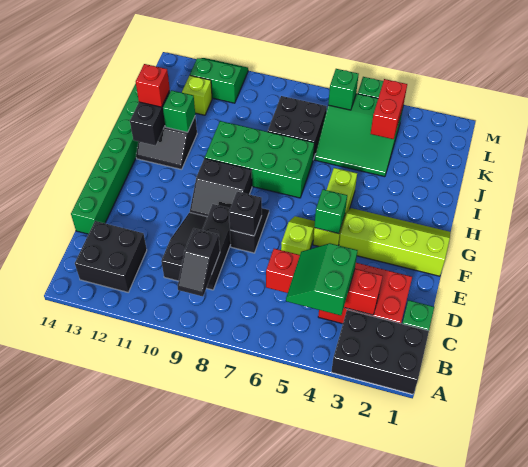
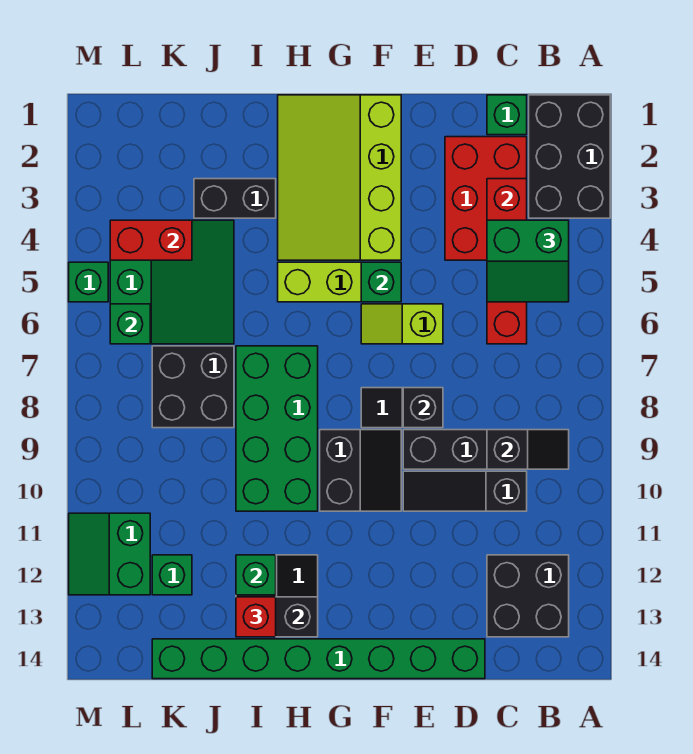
lime slope F1:G4 level 1 top F -> lime slope F1:H4 level 1 top F
none -> black brick I3:J3 level 1
lime brick K12 level 1 -> green brick K12 level 1

